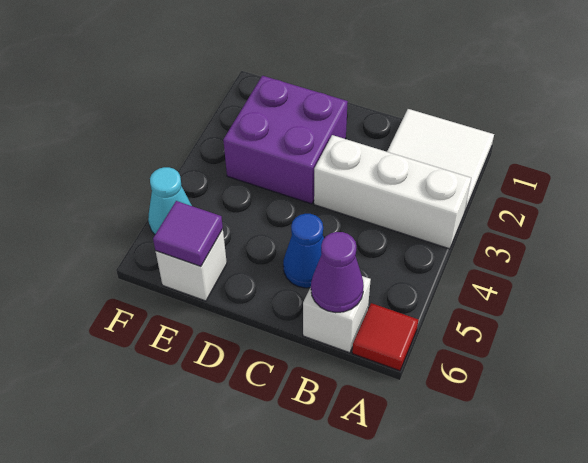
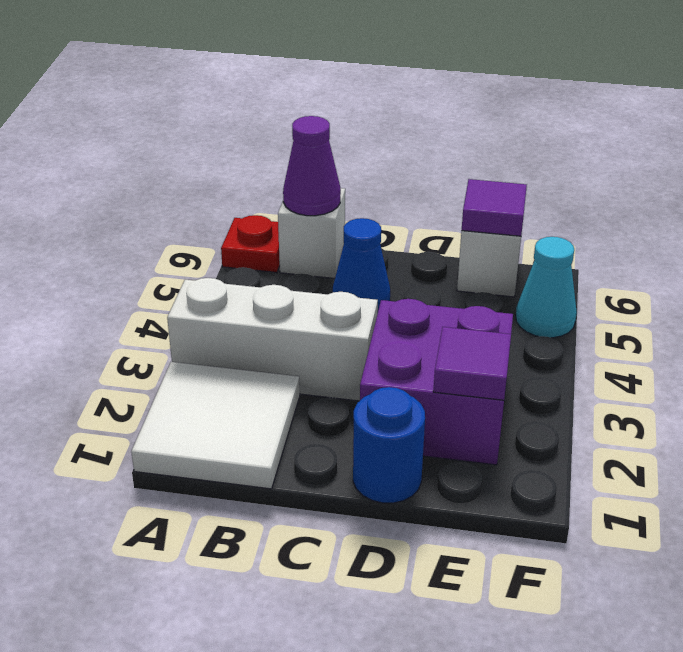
red tile A6 level 1 -> red plate A6 level 1
none -> blue round brick D1 level 1
none -> purple tile E2 level 2

